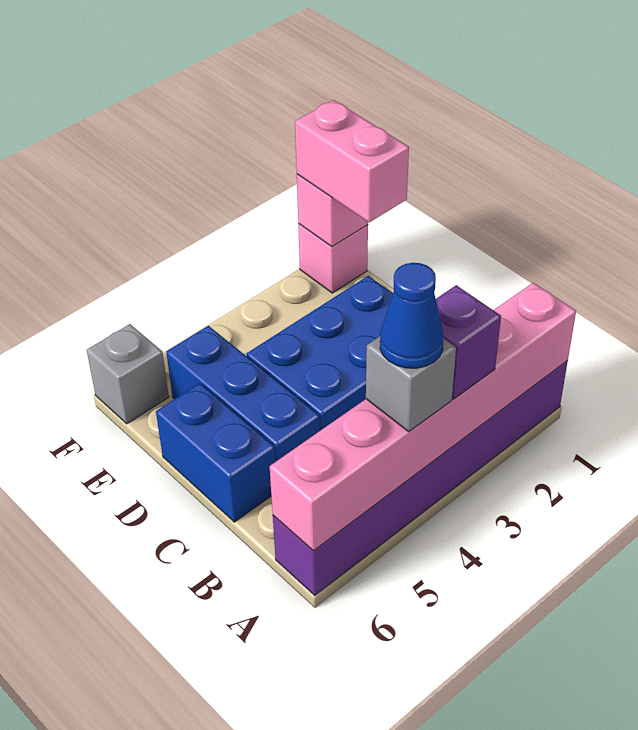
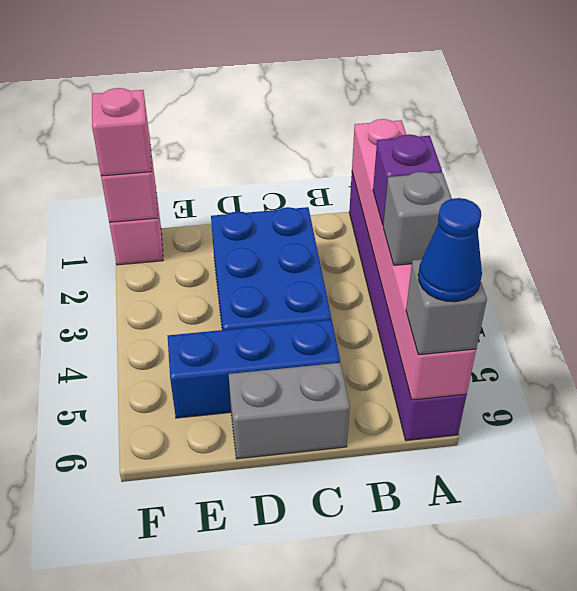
blue cone A4 level 4 -> blue cone A6 level 4
blue brick C6:D6 level 1 -> grey brick C6:D6 level 1
pink brick E1:F1 level 3 -> pink brick F1 level 3
grey brick F6 level 1 -> grey brick A6 level 3

